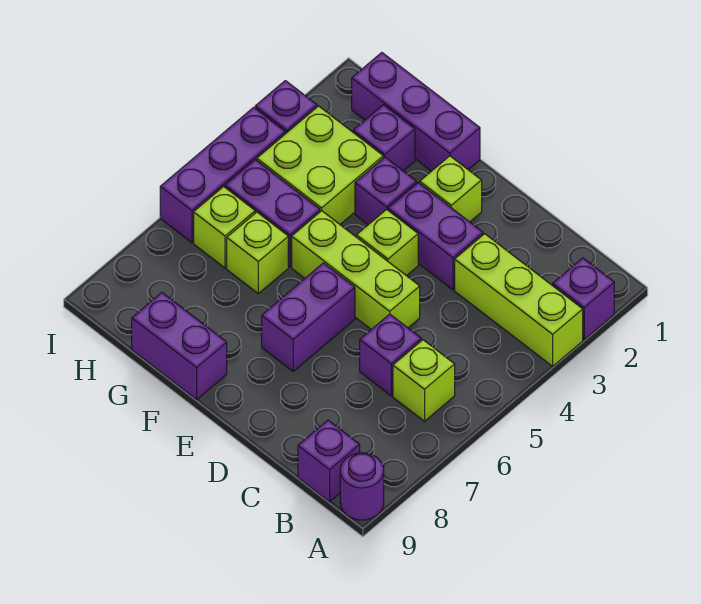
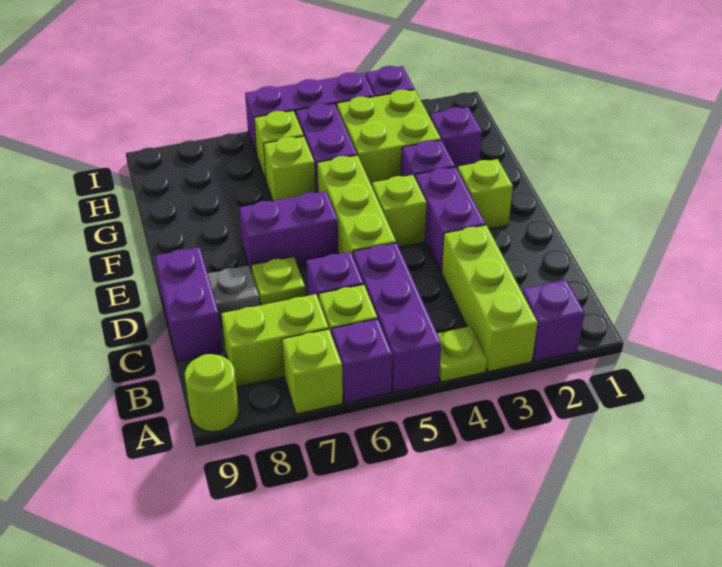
none -> lime plate A4 level 1
none -> lime brick A7 level 1
purple round brick A9 level 1 -> lime round brick A9 level 1
none -> lime brick B7:B8 level 1
purple brick B9 level 1 -> purple brick A6 level 1
none -> lime plate D7 level 1
none -> grey plate D8 level 1
purple brick F1:H1 level 1 -> purple brick A5:C5 level 1
purple brick F9:G9 level 1 -> purple brick C9:D9 level 1

